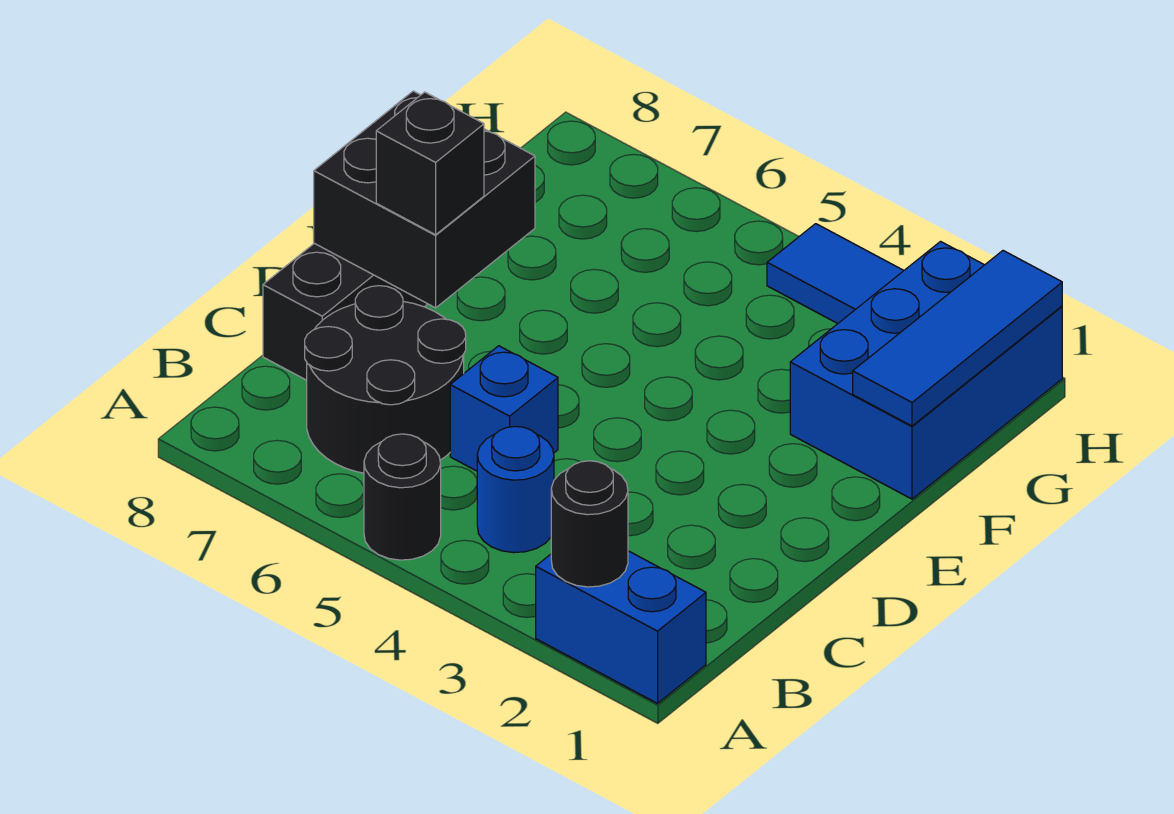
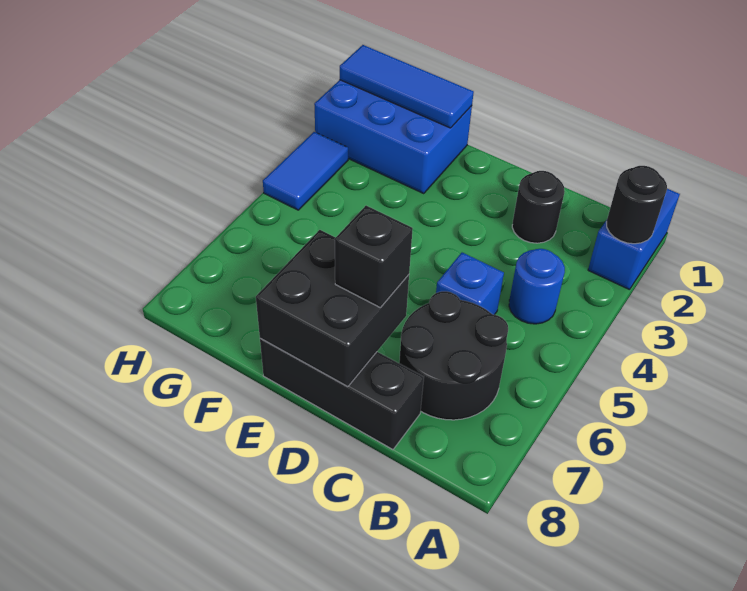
black round brick A5 level 1 -> black round brick C2 level 1

